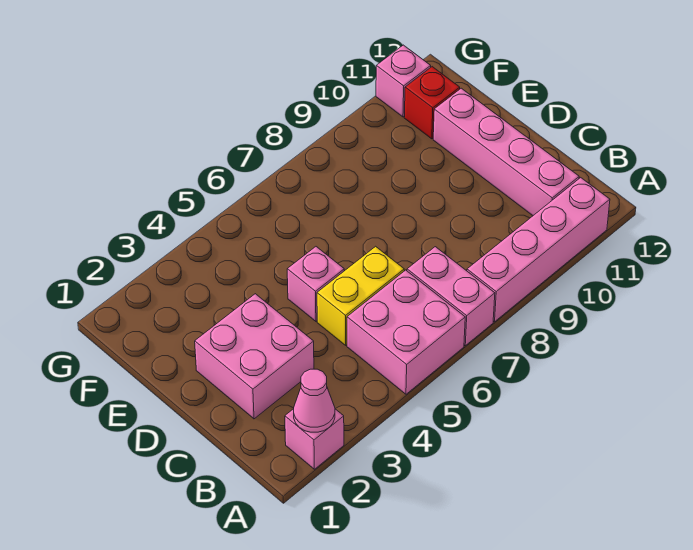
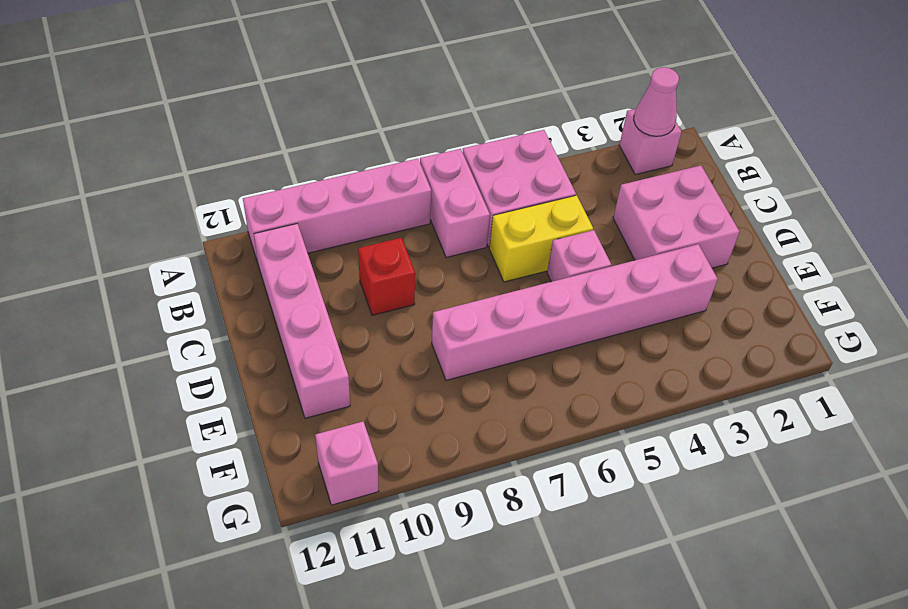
none -> pink brick E3:E8 level 1
red brick F11 level 1 -> red brick C9 level 1

